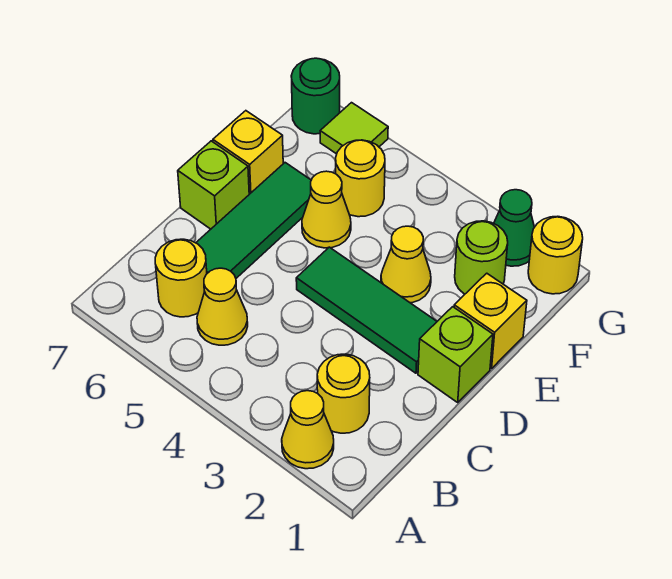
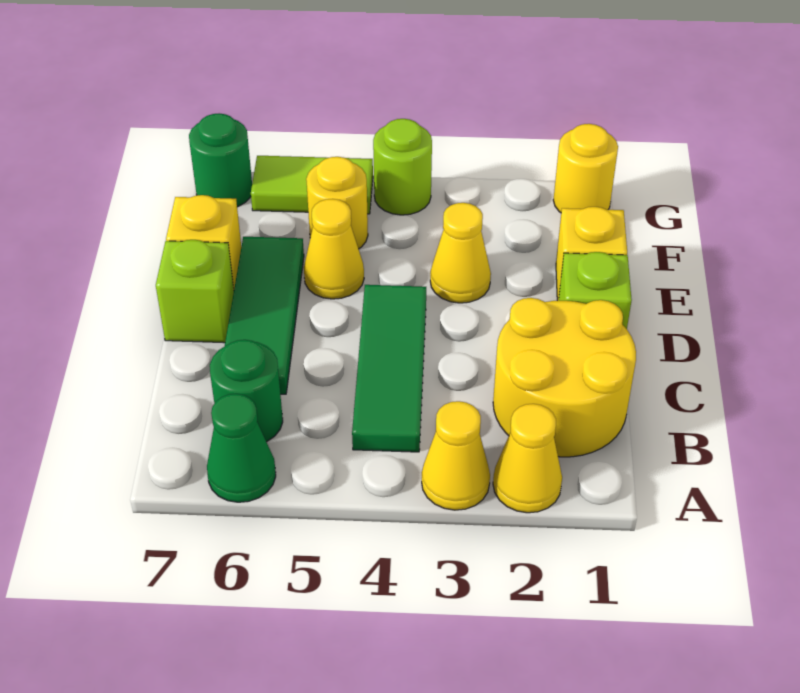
yellow round brick B2 level 1 -> yellow round brick B1:C2 level 1
yellow cone B5 level 1 -> yellow cone A3 level 1
yellow round brick B6 level 1 -> green round brick B6 level 1
green tile D2:D4 level 1 -> green tile B4:D4 level 1
lime round brick F2 level 1 -> lime round brick G4 level 1
green cone G2 level 1 -> green cone A6 level 1
lime tile G6 level 1 -> lime tile G5:G6 level 1

